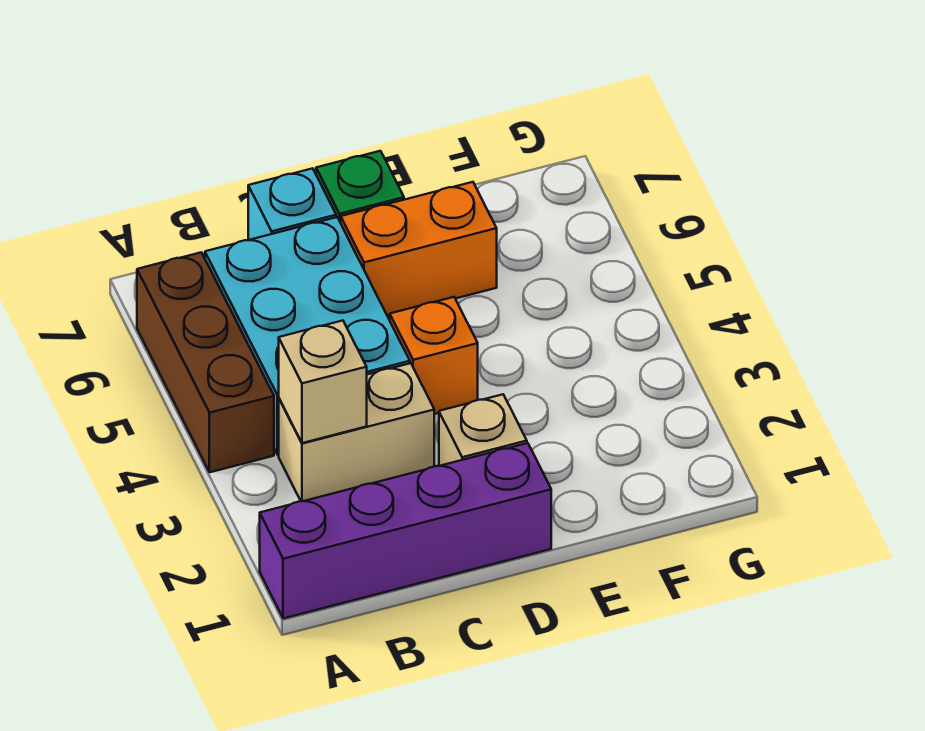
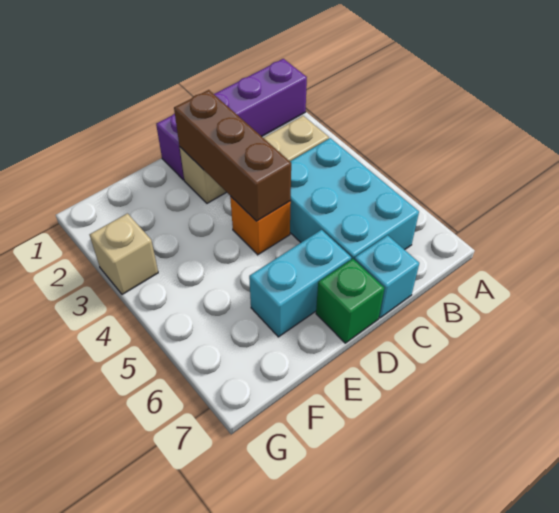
brown brick A4:A6 level 1 -> brown brick D2:D4 level 2
tan brick B3 level 2 -> tan brick G3 level 1
orange brick D6:E6 level 1 -> cyan brick D6:E6 level 1

